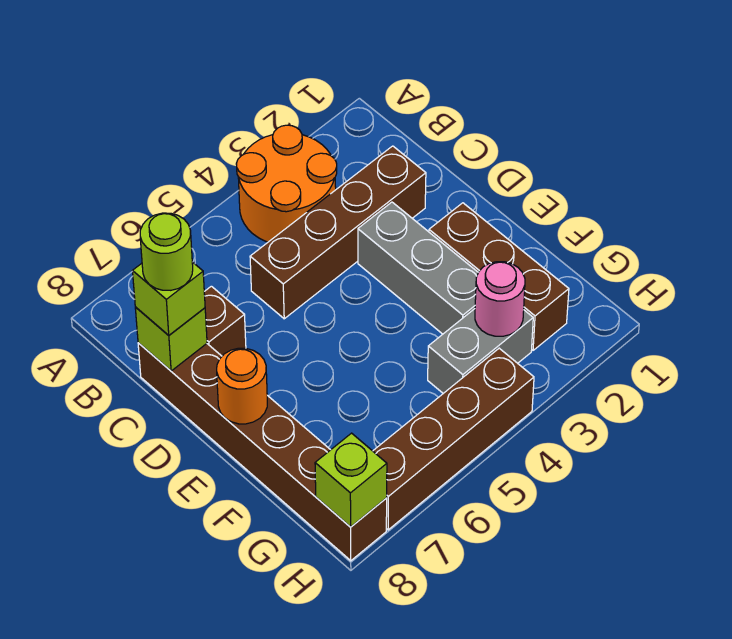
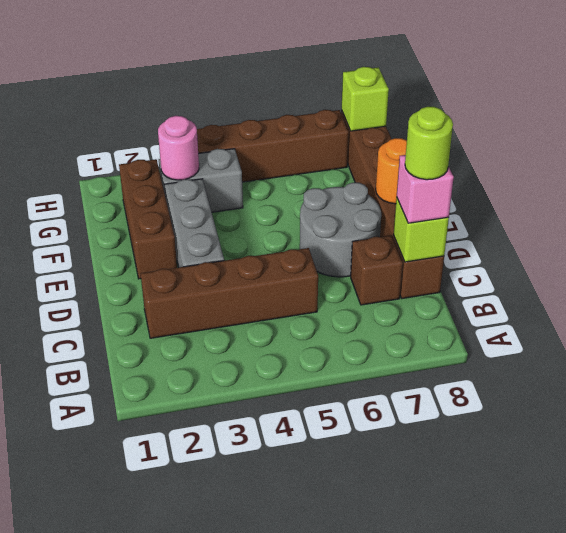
orange round brick A3:B4 level 1 -> none
lime brick C8 level 3 -> pink brick C8 level 3
none -> grey round brick D6:E7 level 1

